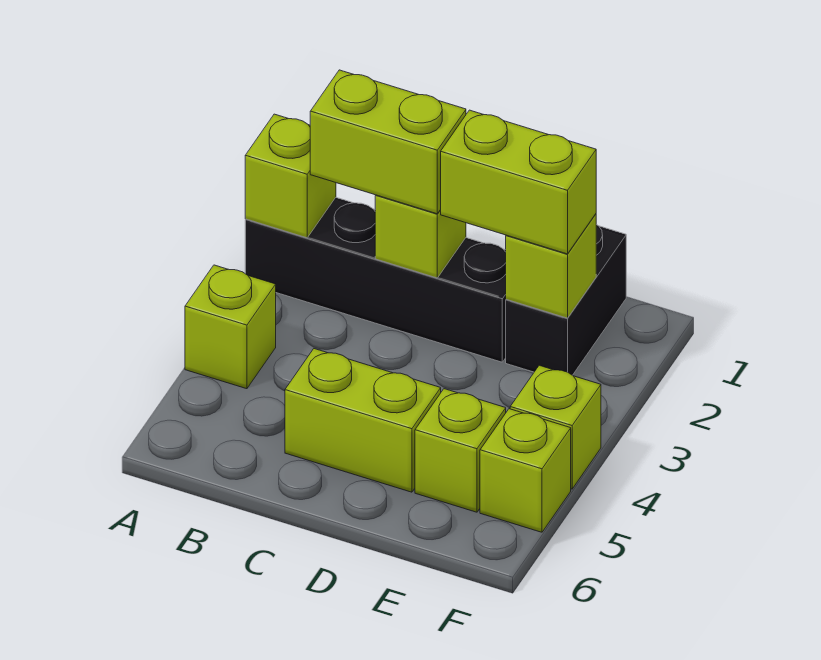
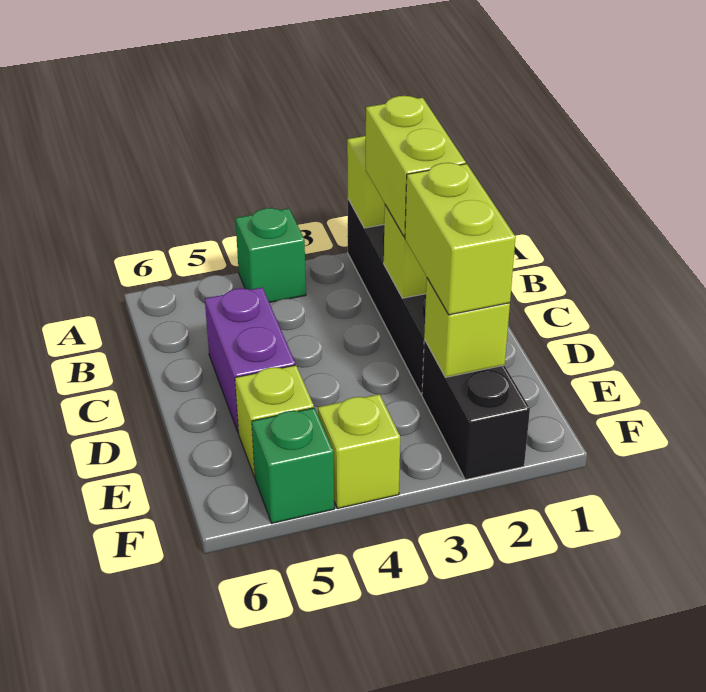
lime brick A4 level 1 -> green brick A4 level 1
lime brick C5:D5 level 1 -> purple brick C5:D5 level 1
black brick E1:E2 level 1 -> black brick E2:F2 level 1
lime brick F5 level 1 -> green brick F5 level 1

